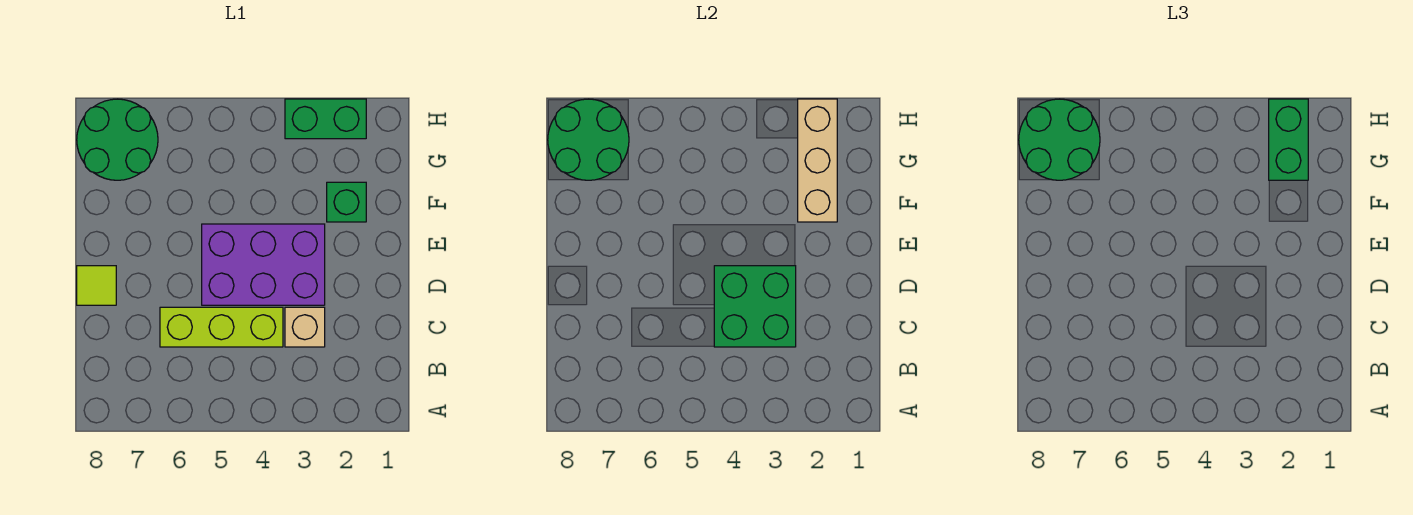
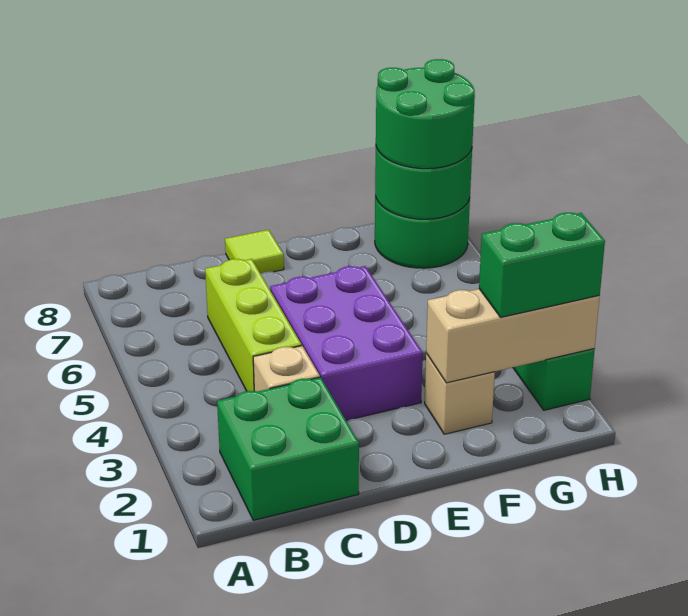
green brick C3:D4 level 2 -> green brick B1:C2 level 1
green brick F2 level 1 -> tan brick F2 level 1

